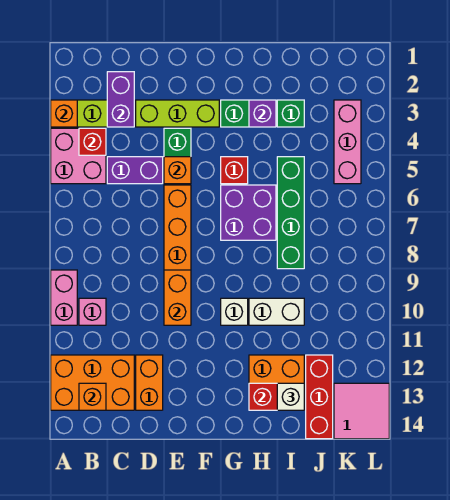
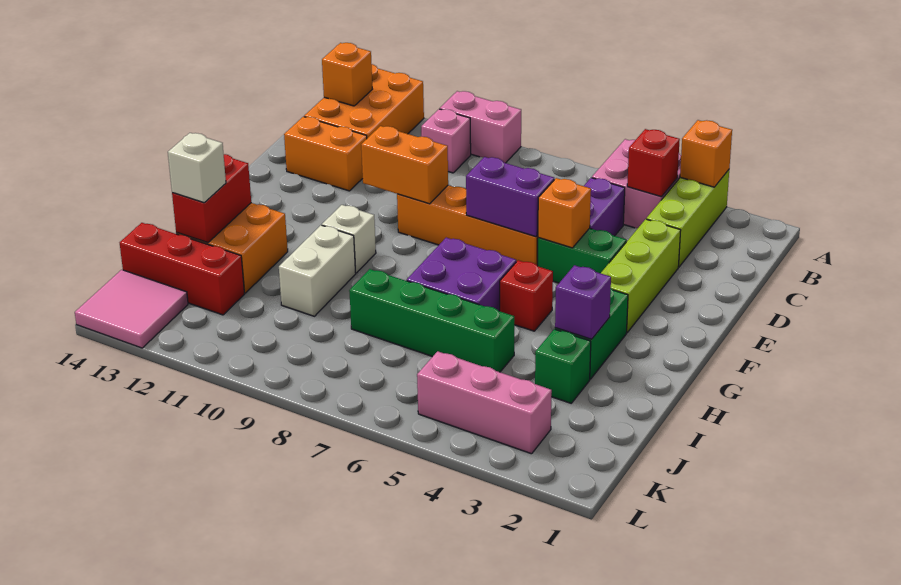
purple brick C2:C3 level 2 -> purple brick E6:E7 level 2

